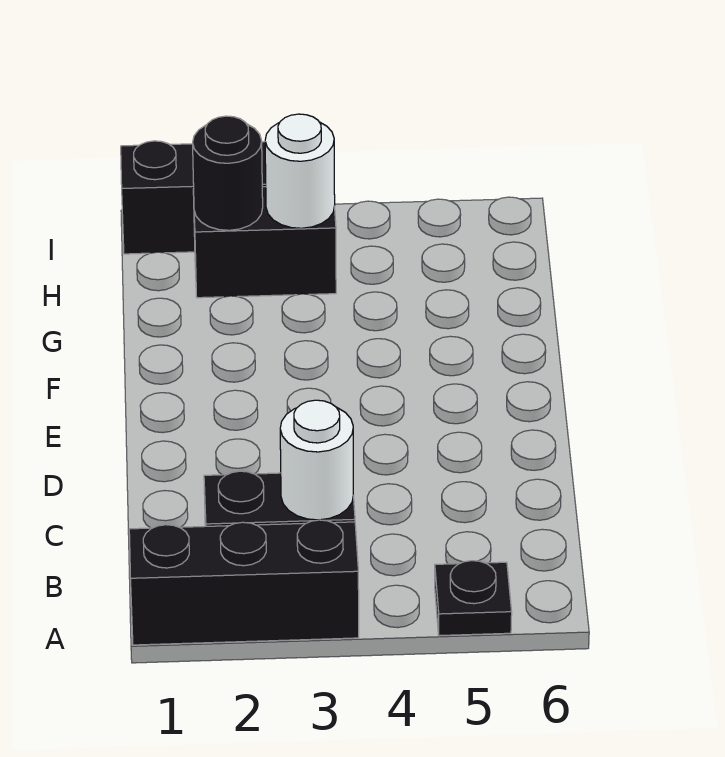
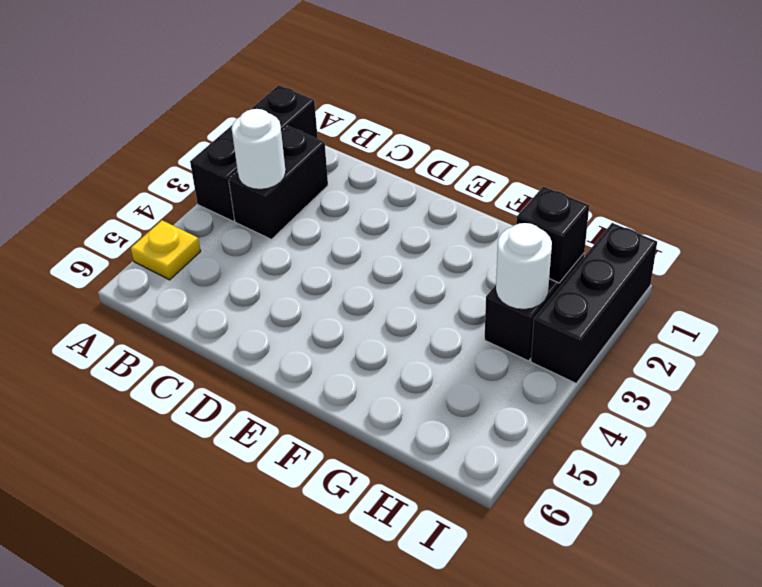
black plate A5 level 1 -> yellow plate A5 level 1
black round brick H2 level 2 -> black brick H2 level 2

